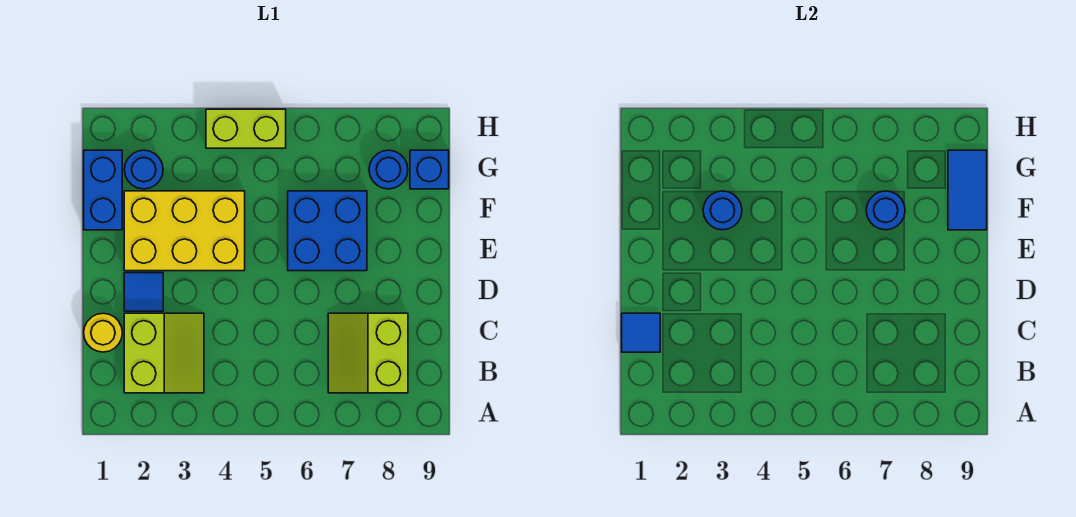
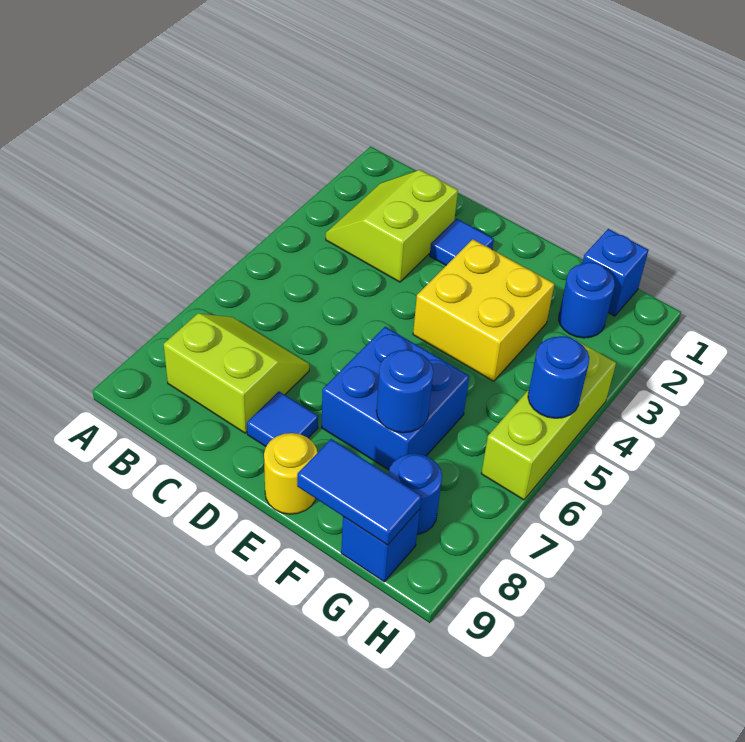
lime slope B2:C3 level 1 top 2 -> lime slope B2:C3 level 1 top C
yellow round brick C1 level 1 -> yellow round brick E9 level 1
blue tile C1 level 2 -> blue tile D8 level 1
yellow brick E2:F4 level 1 -> yellow brick E3:F4 level 1
blue brick F1:G1 level 1 -> blue brick G1 level 1
blue round brick F3 level 2 -> blue round brick H5 level 2
lime brick H4:H5 level 1 -> lime brick H4:H6 level 1

